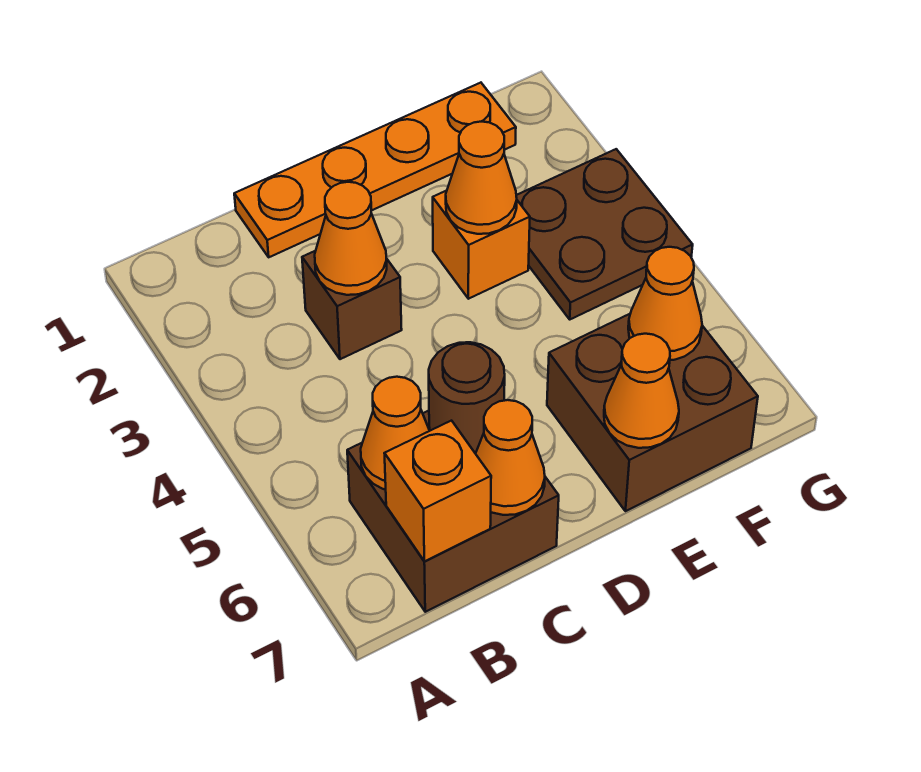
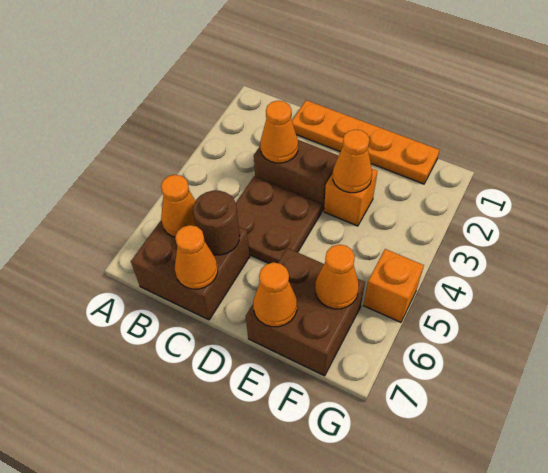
orange brick B7 level 2 -> orange brick G5 level 1
brown brick C3 level 1 -> brown brick C3:D3 level 1
brown plate F3:G4 level 1 -> brown plate C4:D5 level 1

